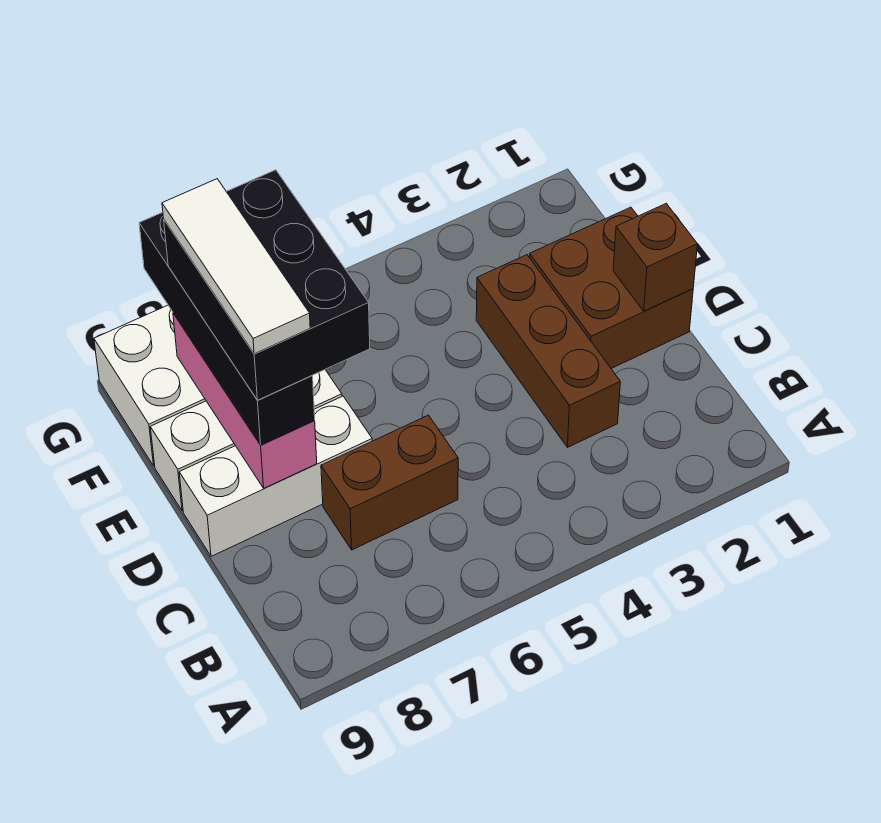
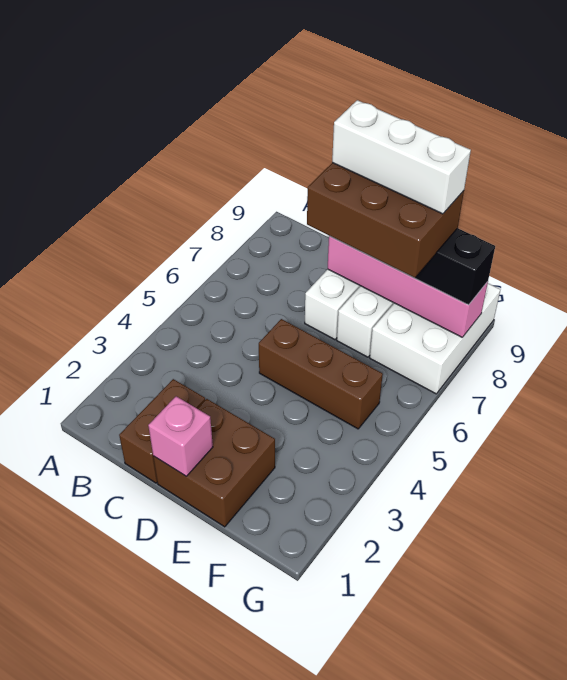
brown brick C3:E3 level 1 -> brown brick D5:F5 level 1
brown brick C6:C7 level 1 -> brown brick C1:C2 level 1
brown brick D1 level 2 -> pink brick D1 level 2
black brick D7:F8 level 4 -> brown brick D7:F8 level 4
pink brick D8:F8 level 2 -> pink brick D8:G8 level 2
white tile D8:F8 level 5 -> white brick D8:F8 level 5

